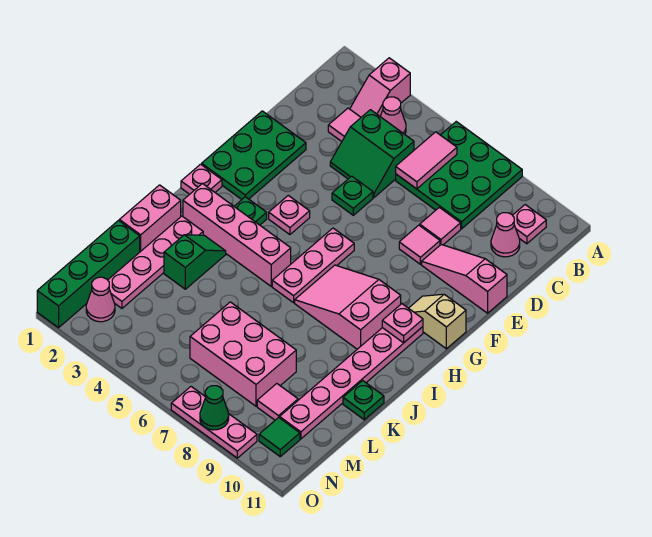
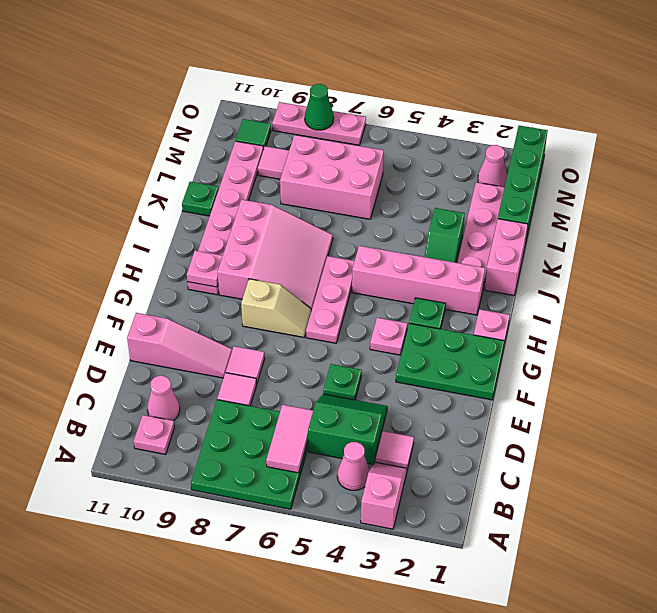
green plate E1:G2 level 1 -> green plate F1:G3 level 1
tan slope G10:G11 level 1 top 11 -> tan slope G7:G8 level 1 top 8
pink slope H7:I9 level 1 top 9 -> pink slope H7:J9 level 1 top 9

